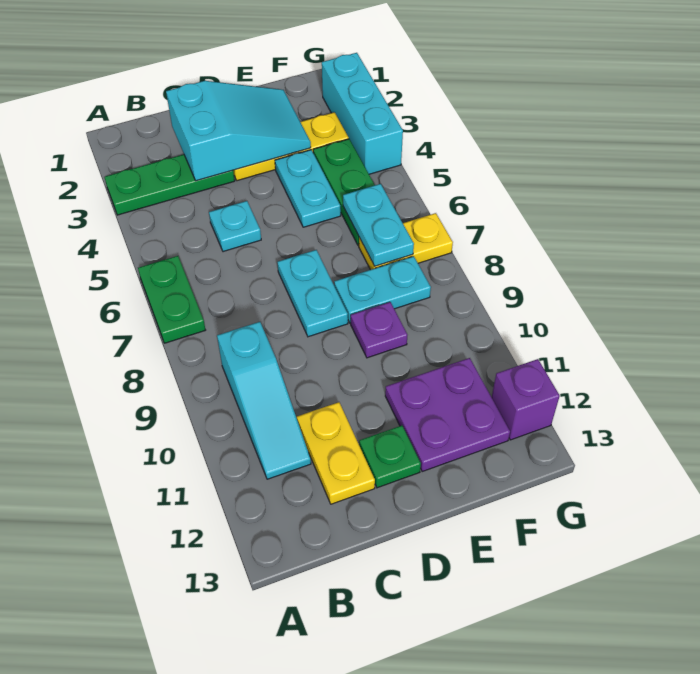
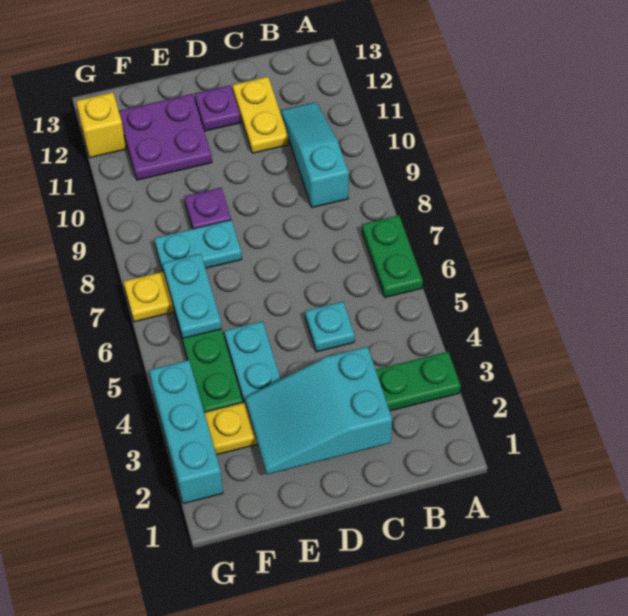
cyan plate D7:D8 level 1 -> none
green plate D12 level 1 -> purple plate D12 level 1
purple brick G12 level 1 -> yellow brick G12 level 1

